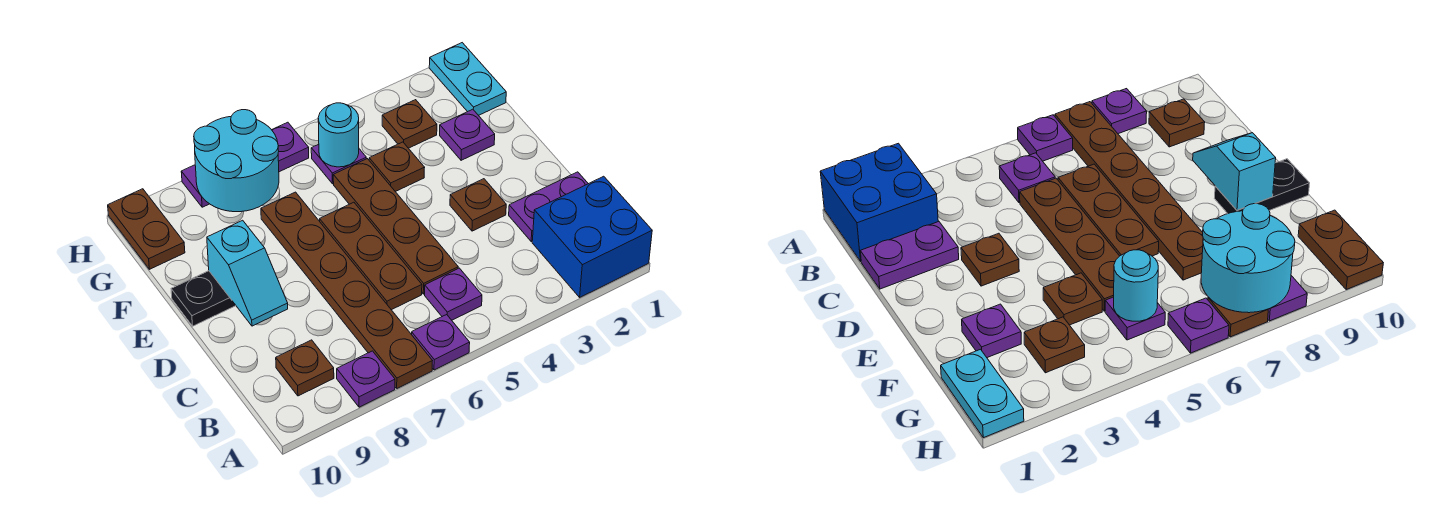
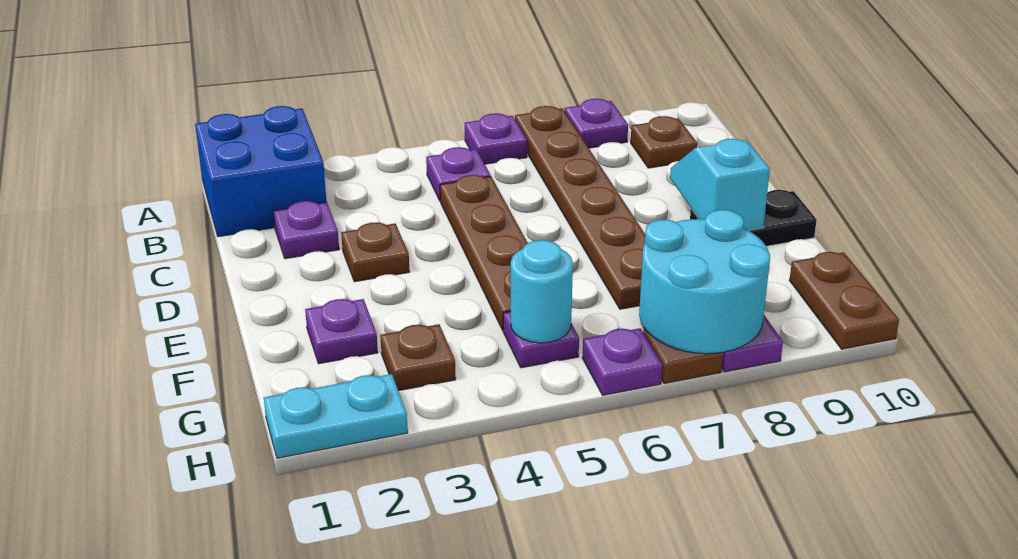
purple plate C1:C2 level 1 -> purple plate C2 level 1
brown plate C6:E6 level 1 -> none
brown plate F4 level 1 -> none
cyan plate G1:H1 level 1 -> cyan plate H1:H2 level 1

